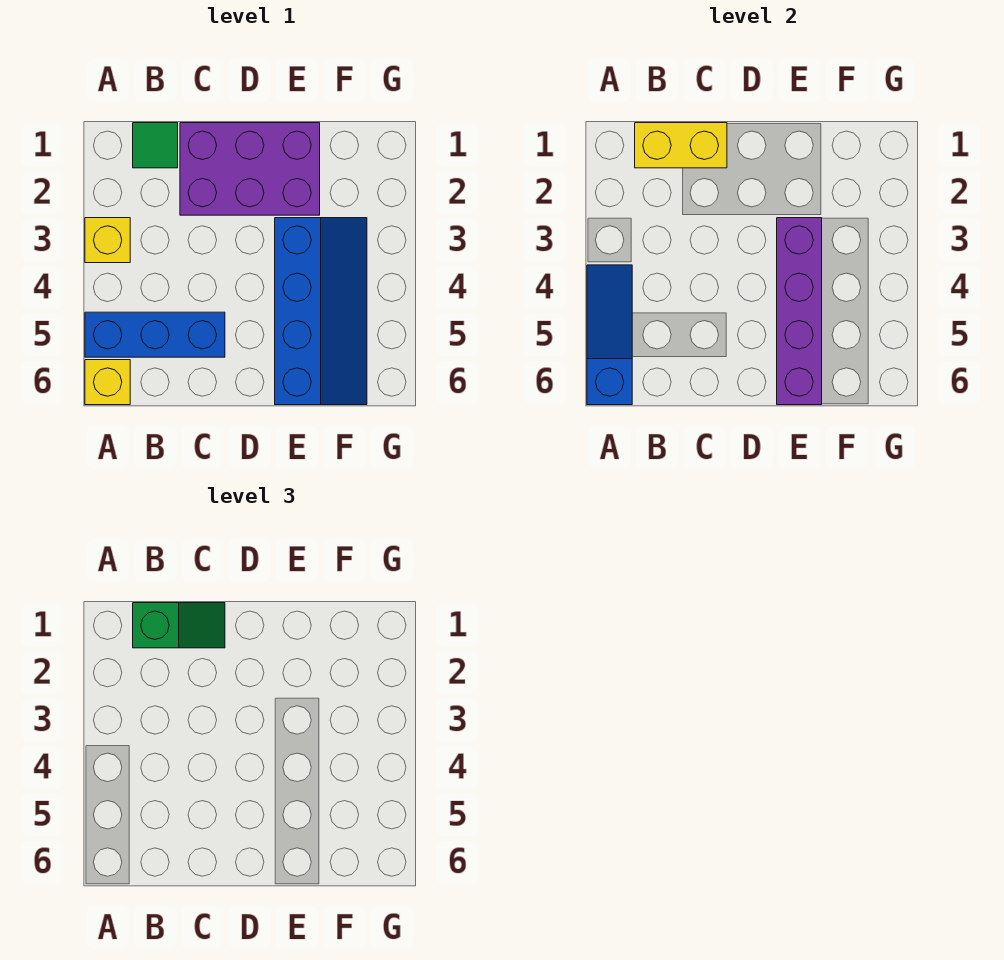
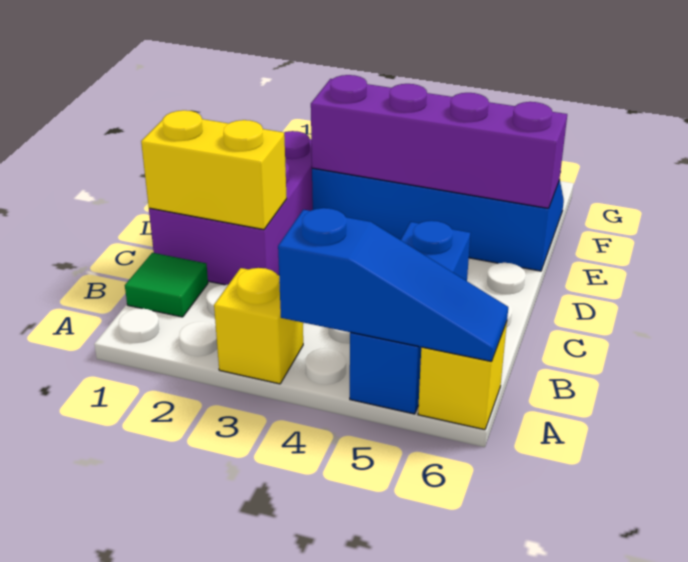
blue slope A4:A6 level 2 top 6 -> blue slope A4:A6 level 2 top 4
yellow brick B1:C1 level 2 -> yellow brick C1:C2 level 2
green slope B1:C1 level 3 top B -> none

